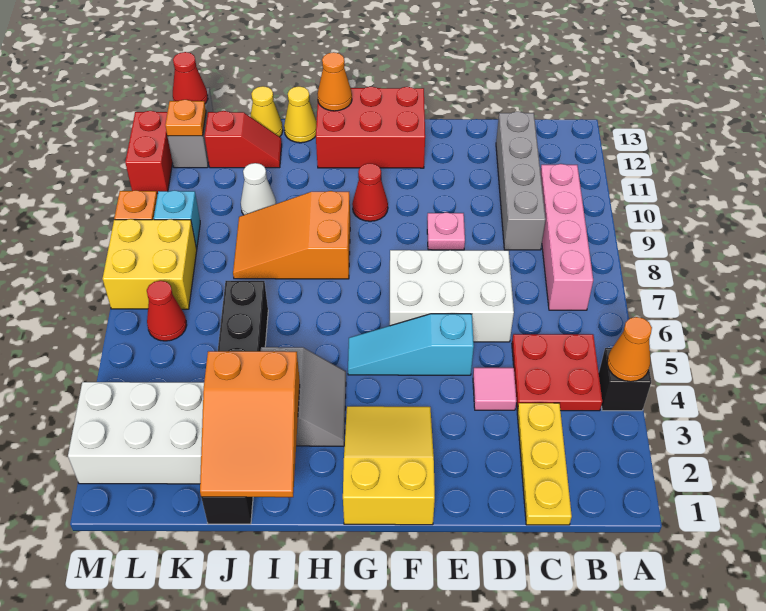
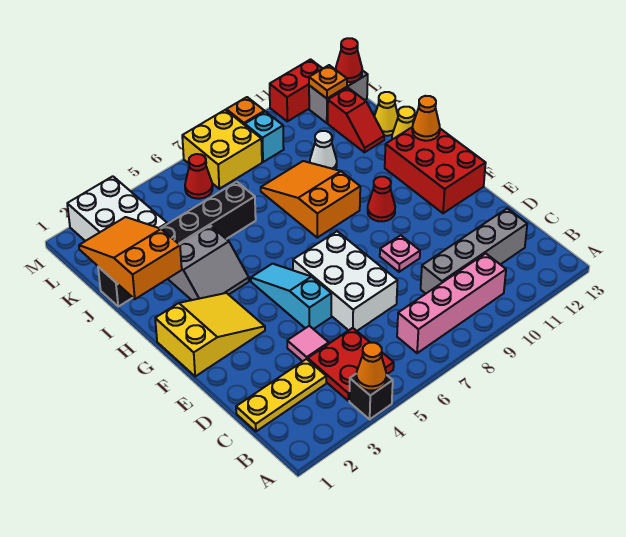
orange slope I1:J3 level 2 top 3 -> orange slope I1:K2 level 2 top I

